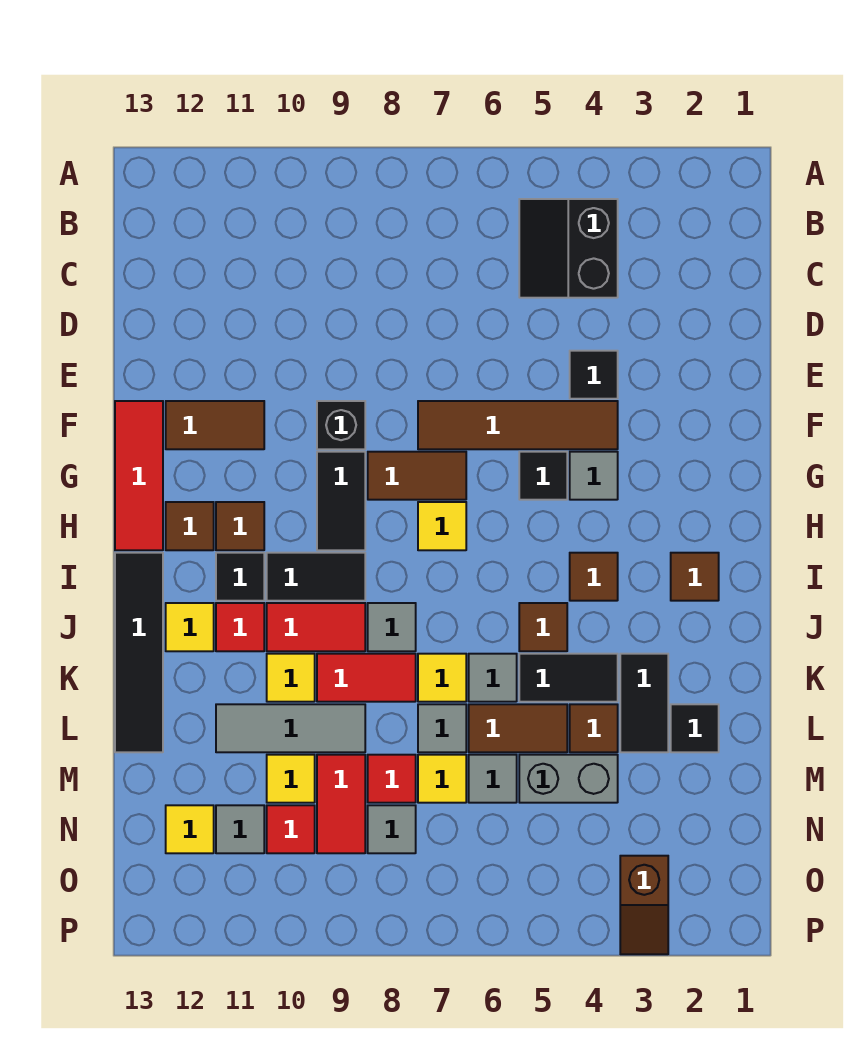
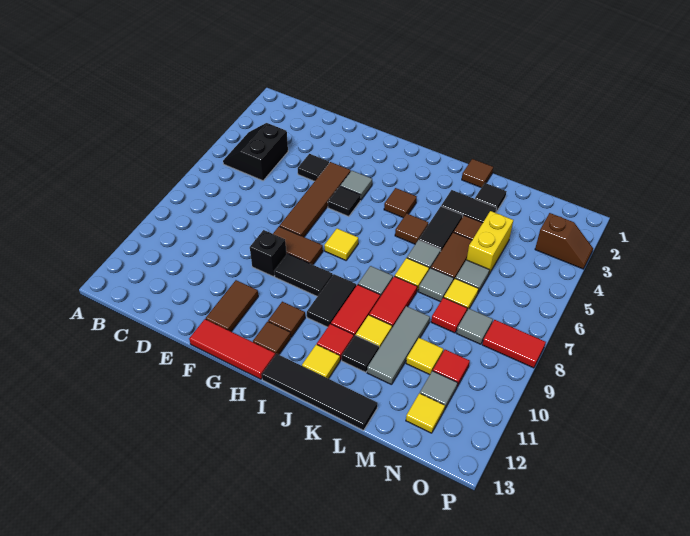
black slope B4:C5 level 1 top 4 -> black slope B4:C5 level 1 top C
brown tile G7:G8 level 1 -> brown tile F8:G8 level 1
brown tile I2 level 1 -> brown tile K1 level 1
black tile I11 level 1 -> black tile K11 level 1
grey brick M4:M5 level 1 -> yellow brick M4:M5 level 1
red tile M9:N9 level 1 -> red tile O8:P8 level 1

